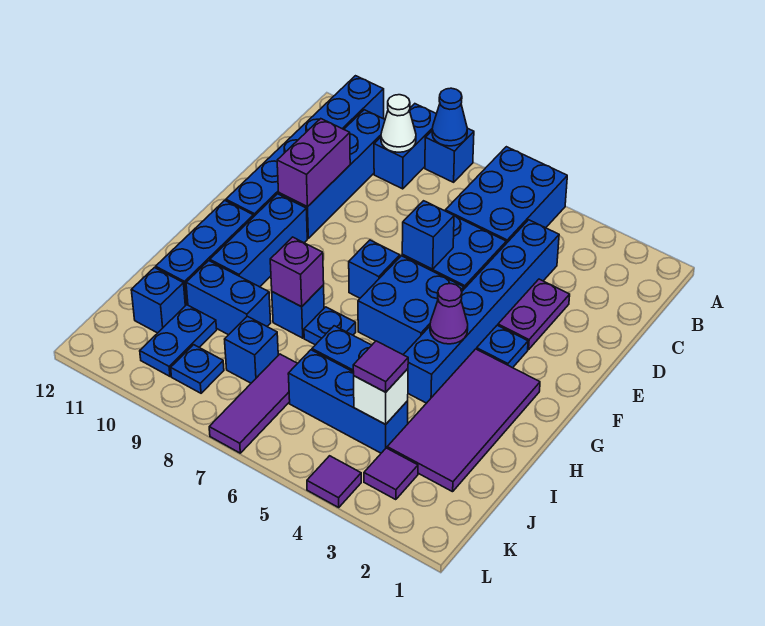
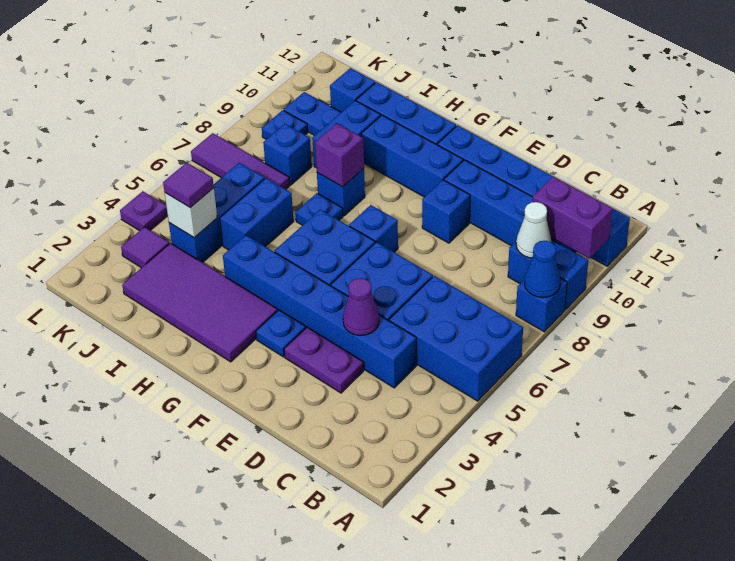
purple brick D10:E10 level 2 -> purple brick A10:B10 level 2
blue brick E6 level 2 -> blue brick E9 level 1
purple cone G4 level 2 -> purple cone D4 level 2
purple tile L4 level 1 -> purple plate L4 level 1

